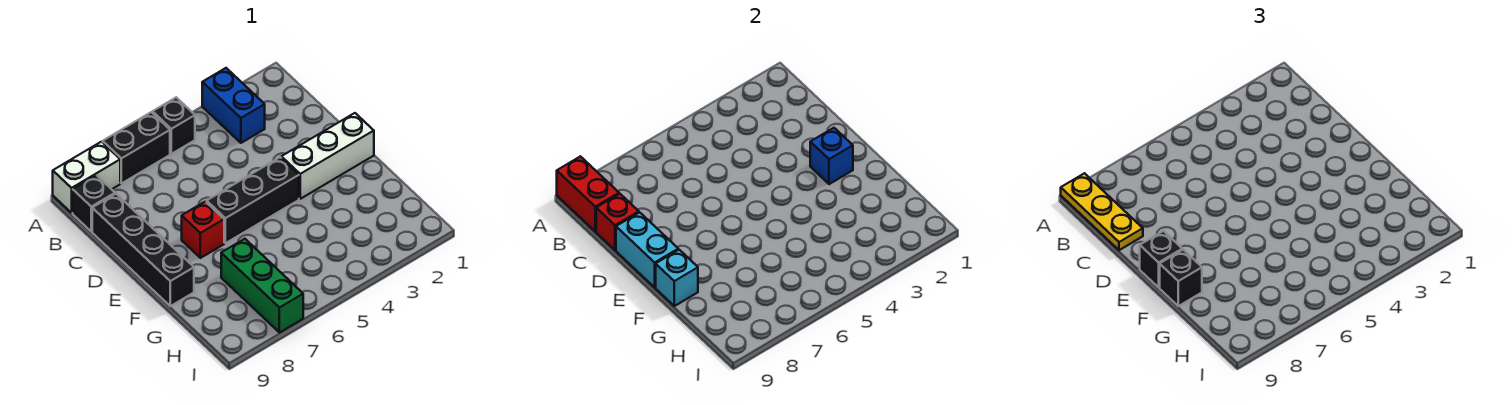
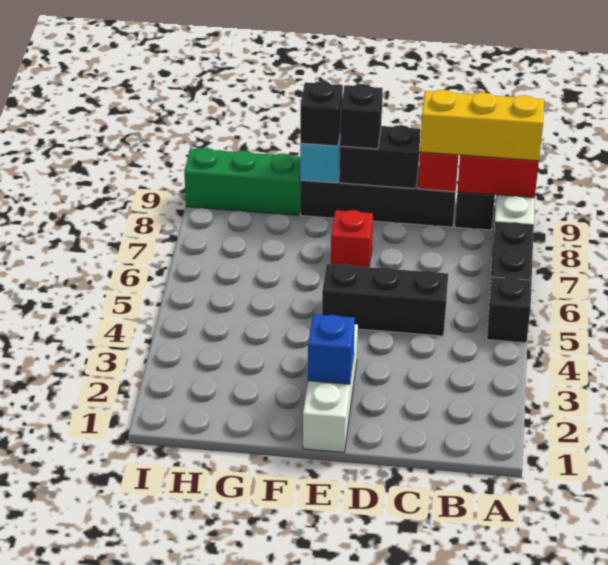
blue brick A3:B3 level 1 -> none
yellow plate A9:C9 level 3 -> yellow brick A9:C9 level 3
cyan brick D9:E9 level 2 -> black brick D9:E9 level 2
black brick E4:E6 level 1 -> black brick C5:E5 level 1
green brick G7:I7 level 1 -> green brick G9:I9 level 1

